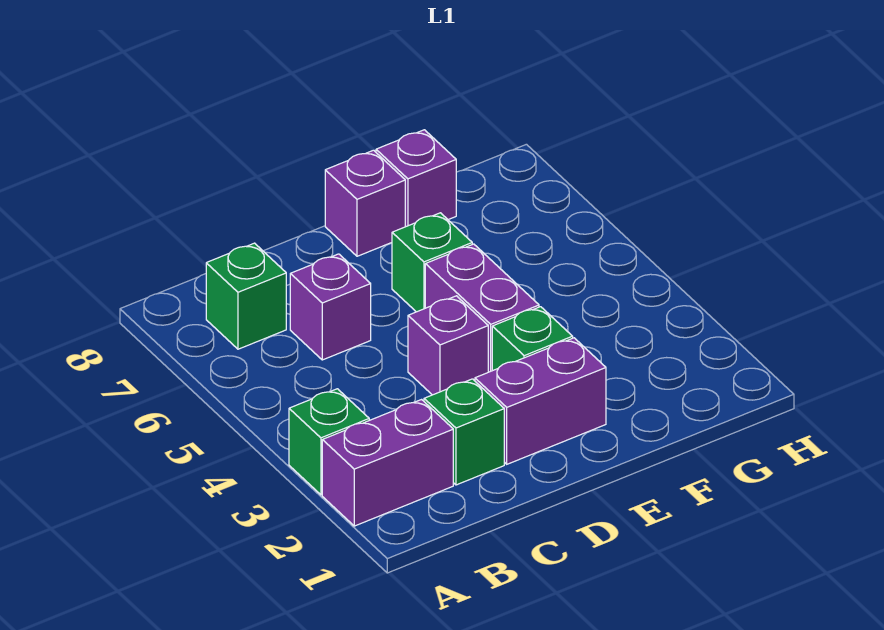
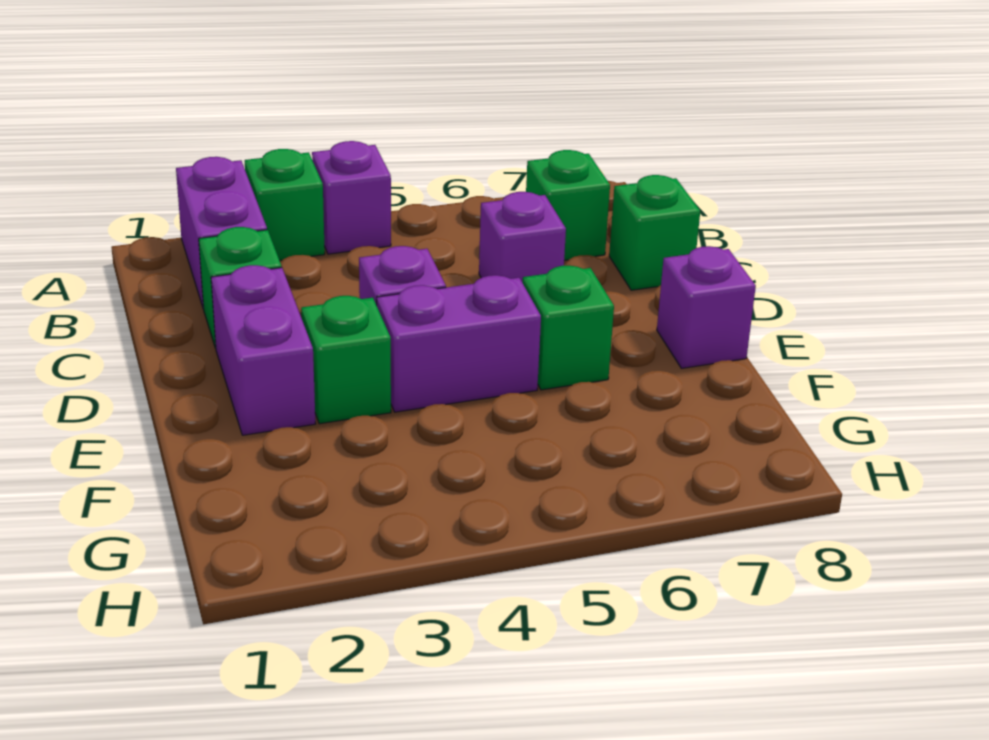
none -> green brick C8 level 1
purple brick F8 level 1 -> purple brick A4 level 1

